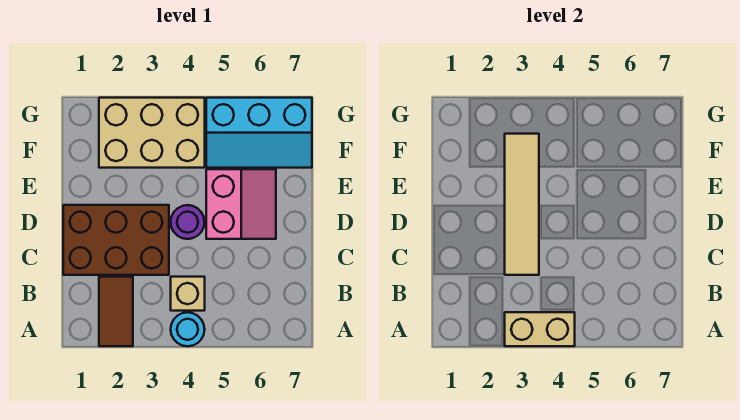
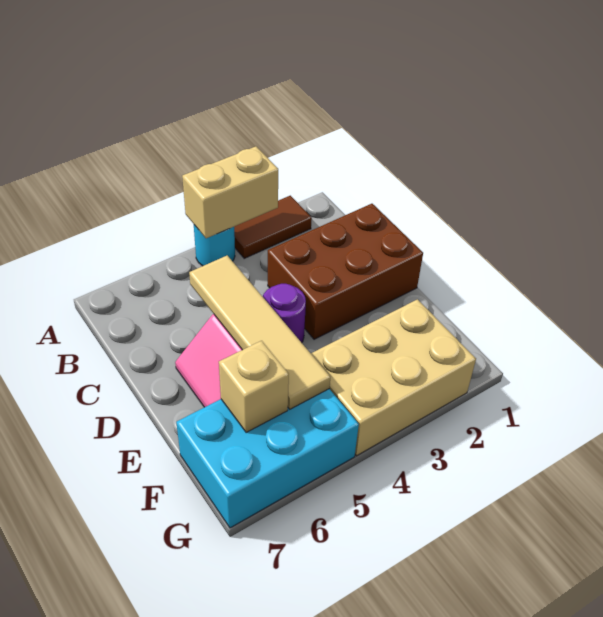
brown tile A2:B2 level 1 -> brown tile A2:A3 level 1
tan brick B4 level 1 -> tan brick F6 level 2
tan tile C3:F3 level 2 -> tan tile C5:F5 level 2
cyan slope F5:G7 level 1 top G -> cyan brick F5:G7 level 1

